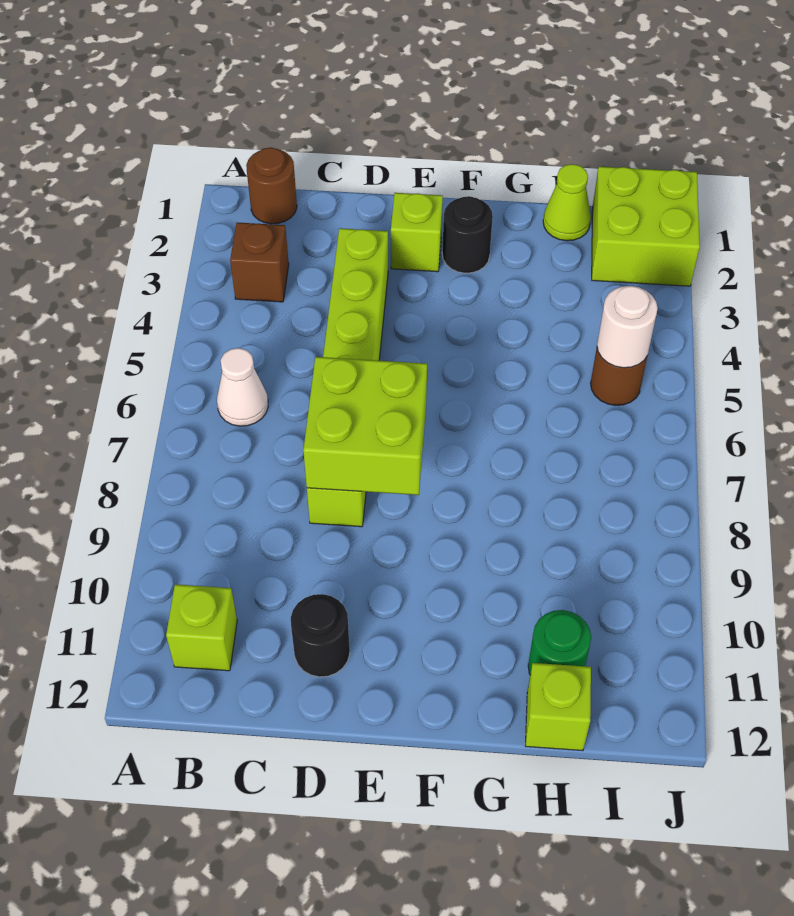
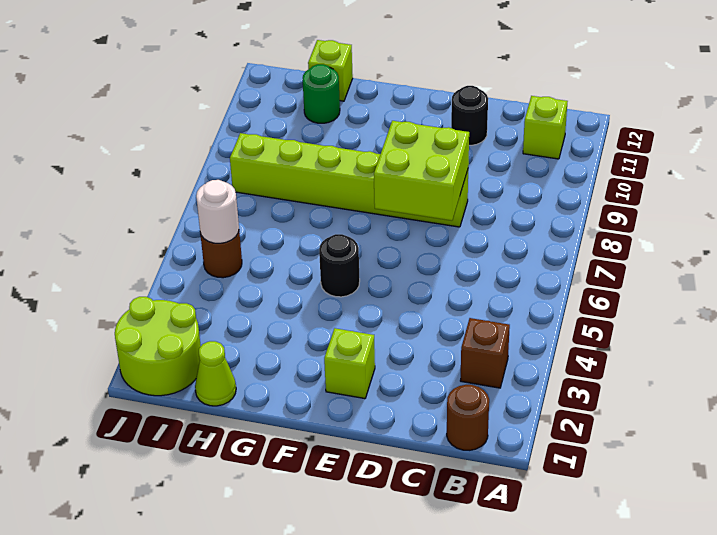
white cone B6 level 1 -> none
lime brick D3:D8 level 1 -> lime brick D8:I8 level 1
black round brick F2 level 1 -> black round brick F5 level 1
lime brick I1:J2 level 1 -> lime round brick I1:J2 level 1

